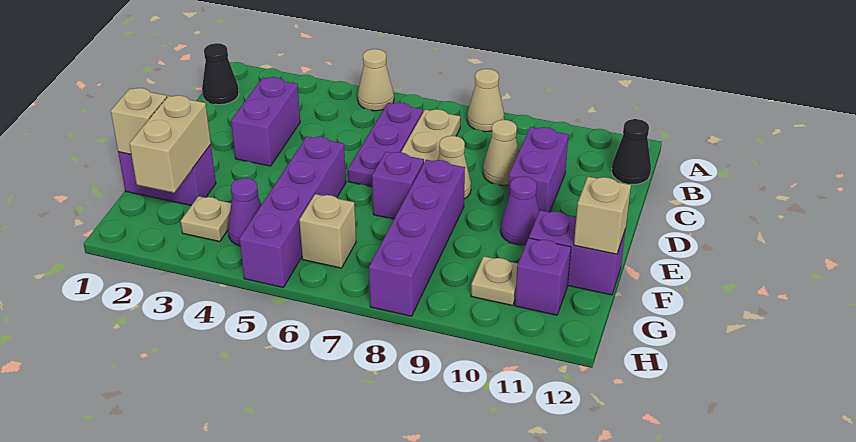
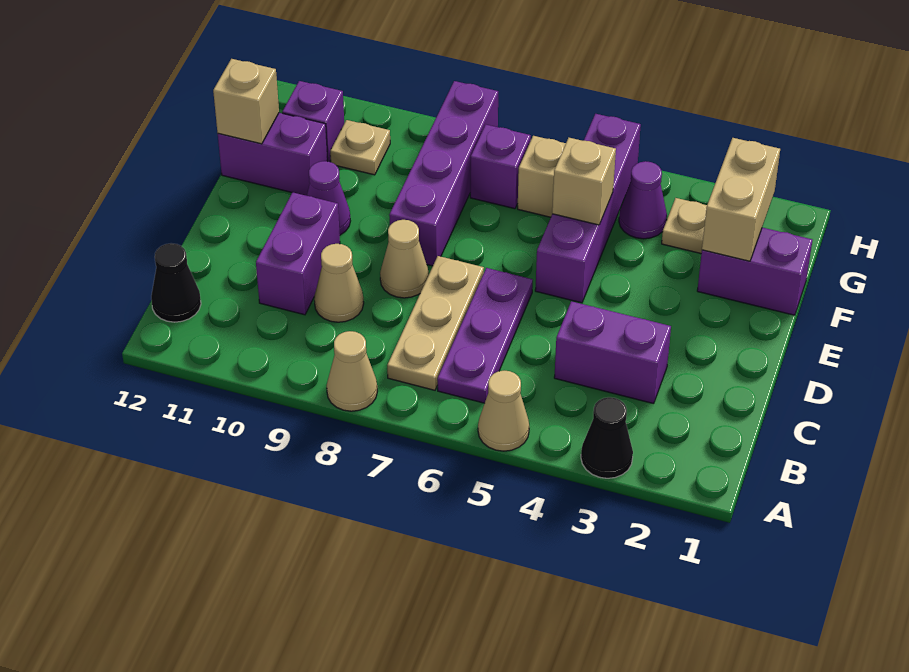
black cone B1 level 1 -> black cone A3 level 1
purple brick C3:D3 level 1 -> purple brick C3:C4 level 1
purple brick E7 level 1 -> purple brick G7 level 1
tan brick F1 level 2 -> tan brick F5 level 2

